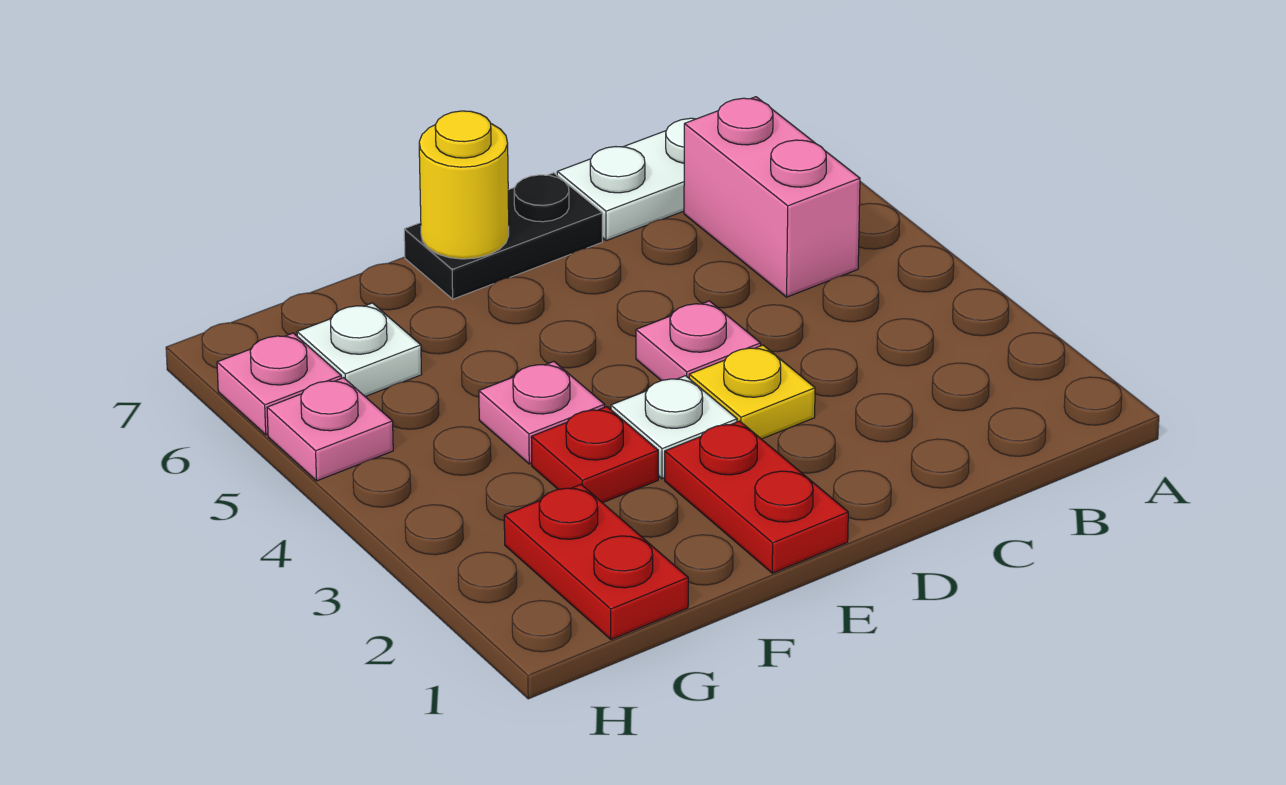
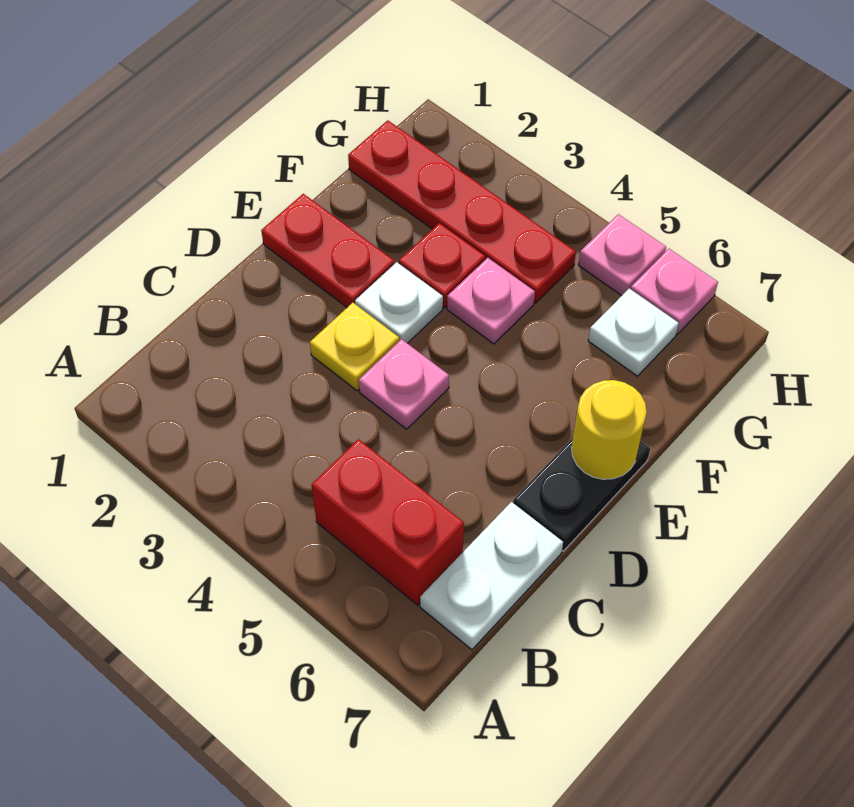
pink brick B5:B6 level 1 -> red brick B5:B6 level 1
red plate G1:G2 level 1 -> red plate G1:G4 level 1

